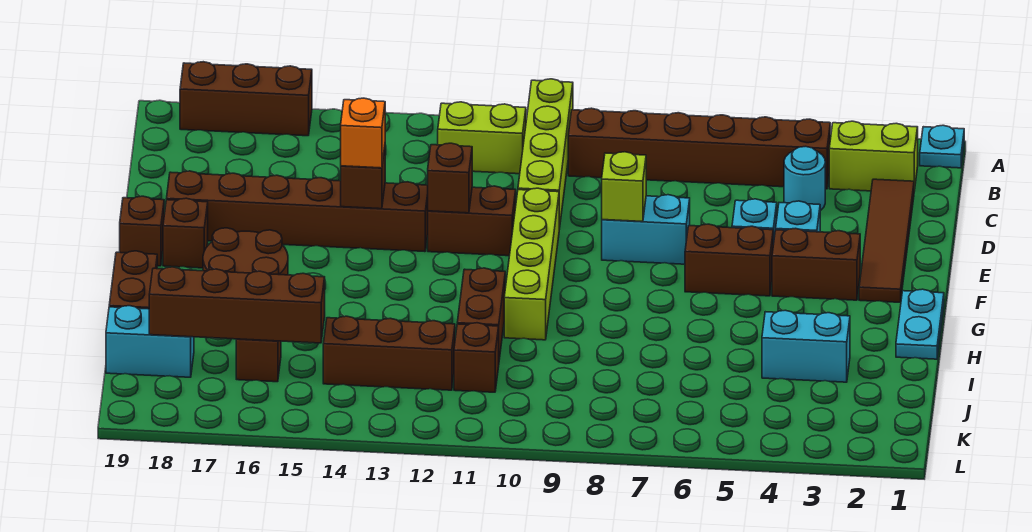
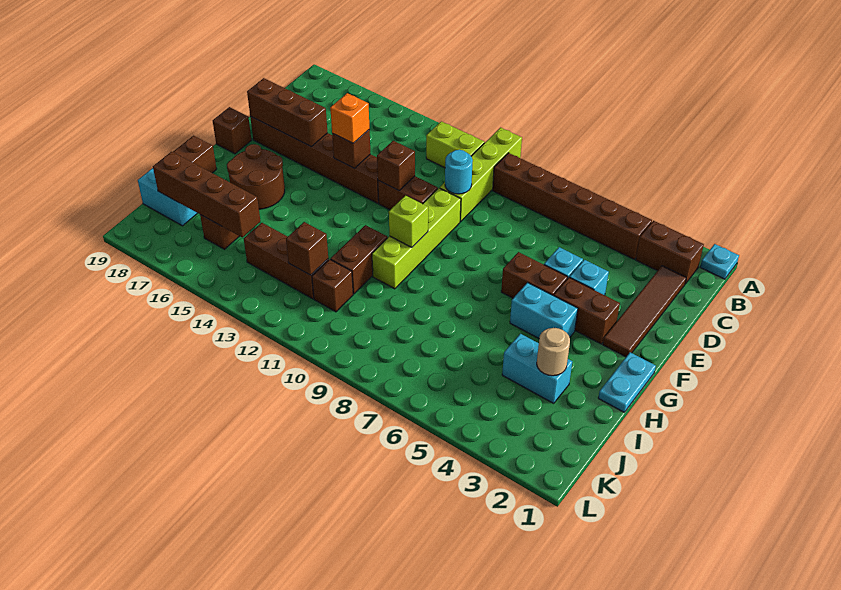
brown brick A16:A18 level 1 -> brown brick E16:E18 level 2
lime brick B2:B3 level 1 -> brown brick B2:B3 level 1
cyan round brick C4 level 1 -> cyan round brick D10 level 2
cyan brick E7:E8 level 1 -> cyan brick G4:G5 level 1
lime brick E8 level 2 -> lime brick G10 level 2
brown brick F18 level 1 -> brown brick J12 level 2
none -> tan round brick I3 level 2

